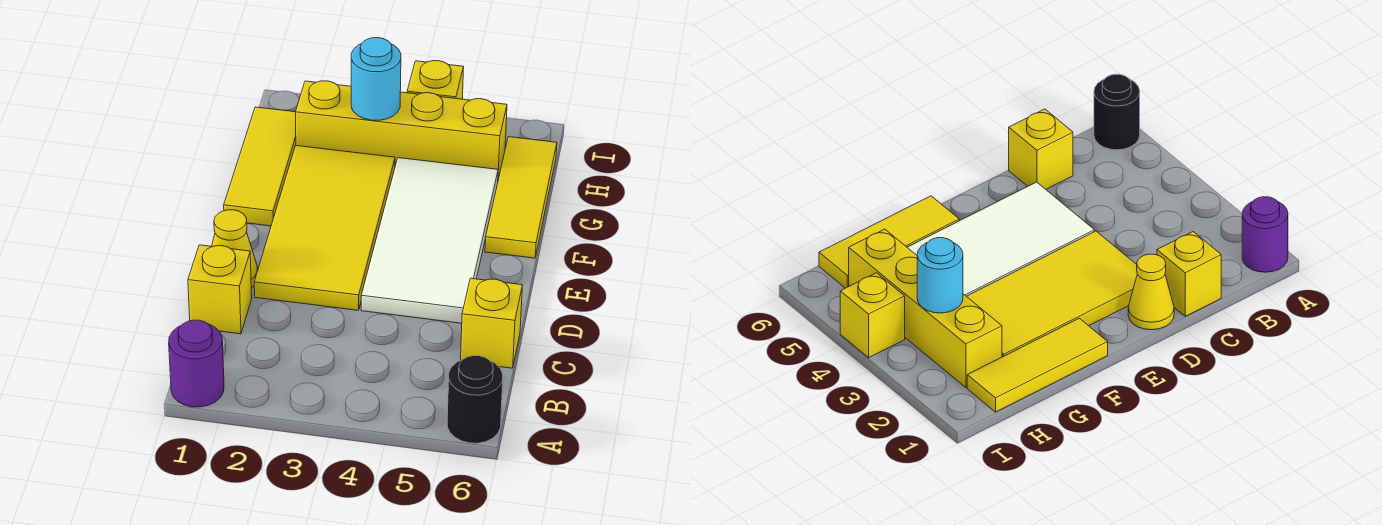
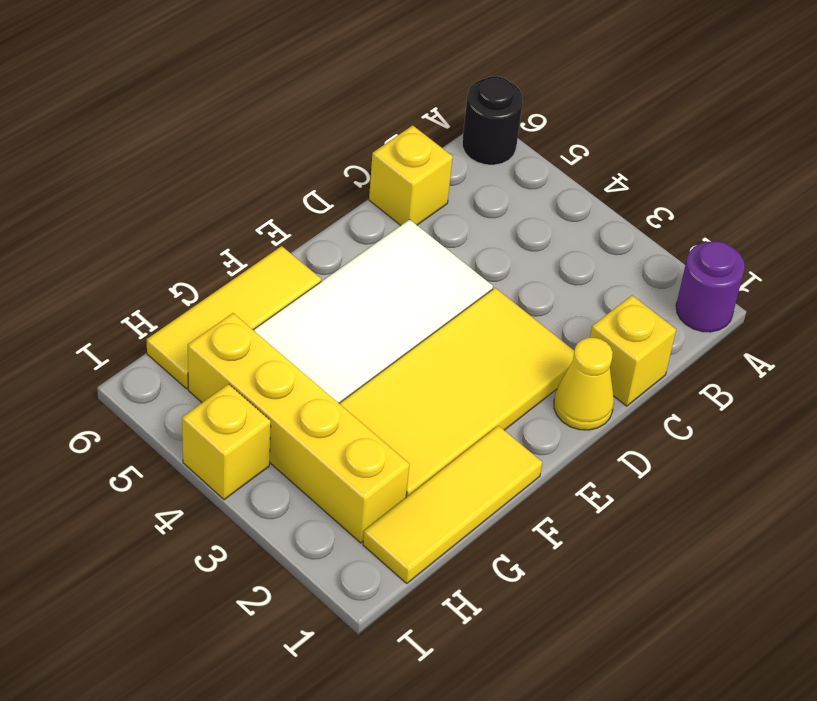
cyan round brick H3 level 2 -> none

